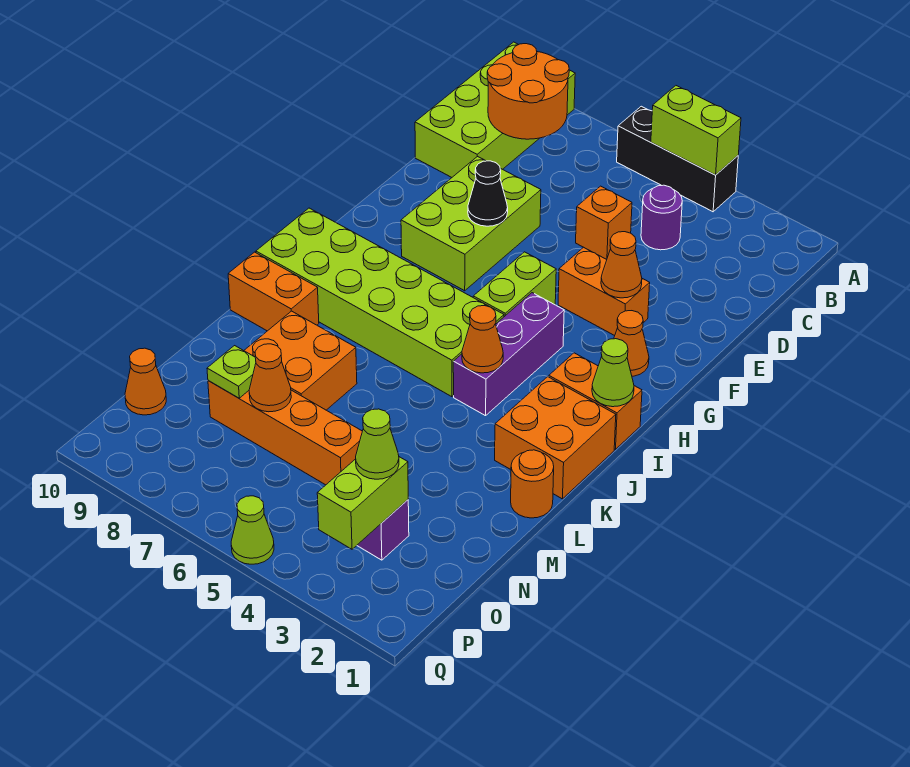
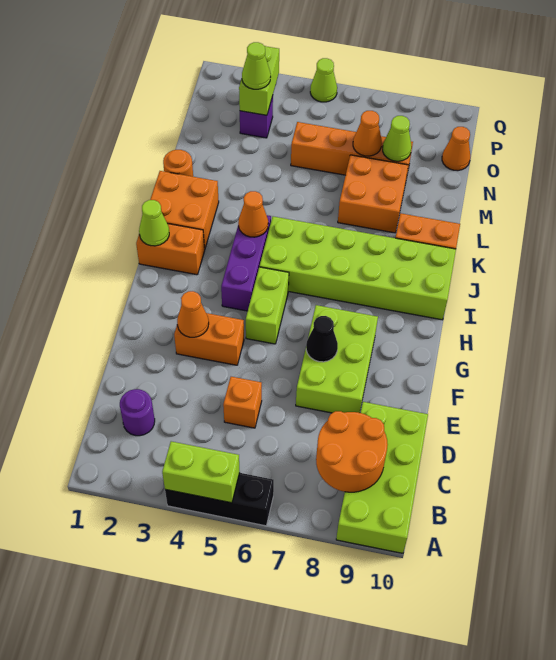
purple round brick C4 level 1 -> purple round brick C2 level 1
orange cone G2 level 1 -> none
lime plate N8 level 2 -> lime cone N8 level 2

